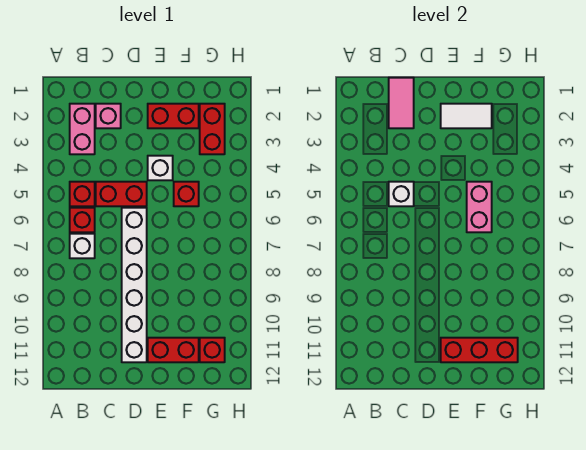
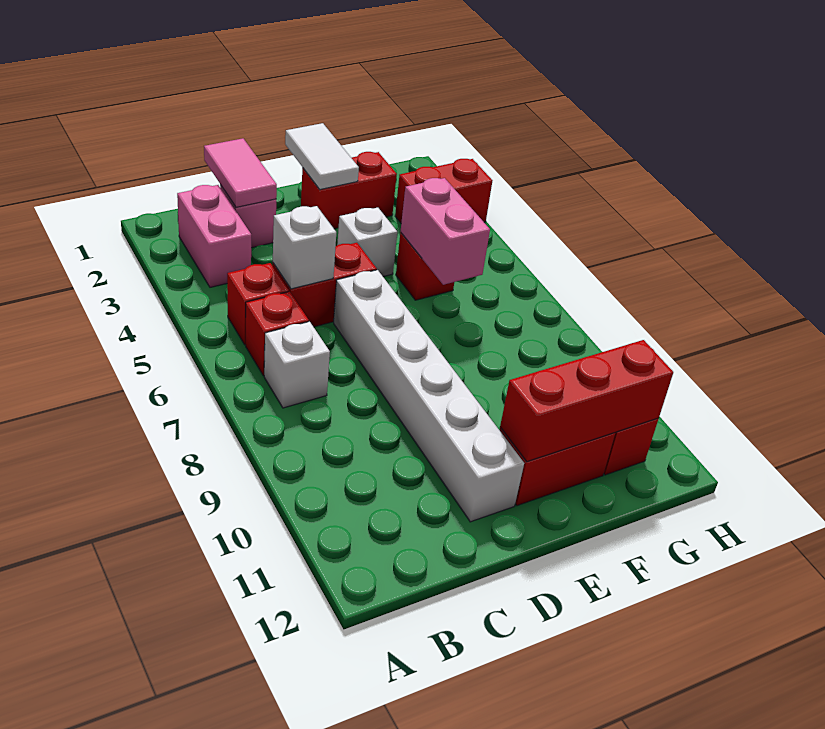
white tile E2:F2 level 2 -> white tile E1:E2 level 2
red brick G2:G3 level 1 -> red brick G3:H3 level 1

